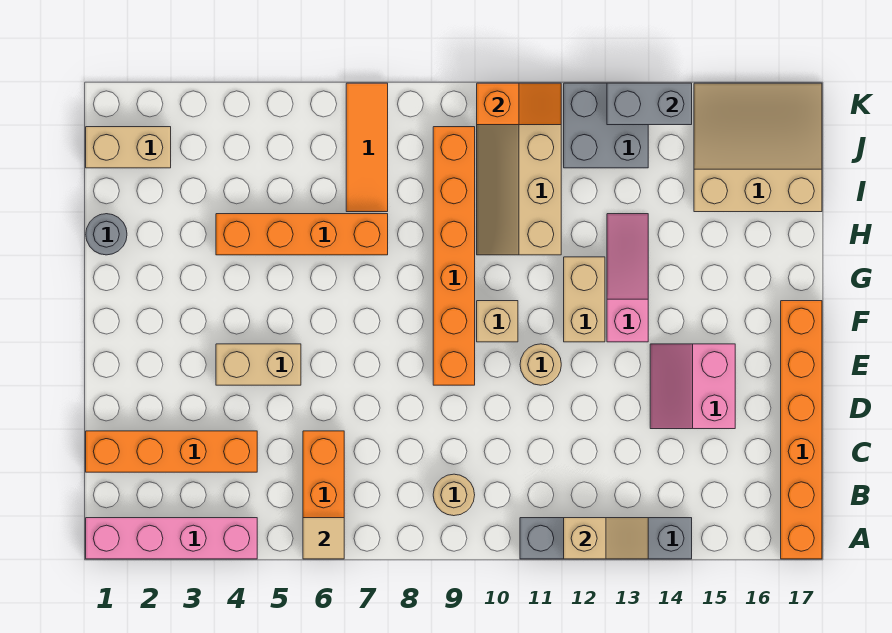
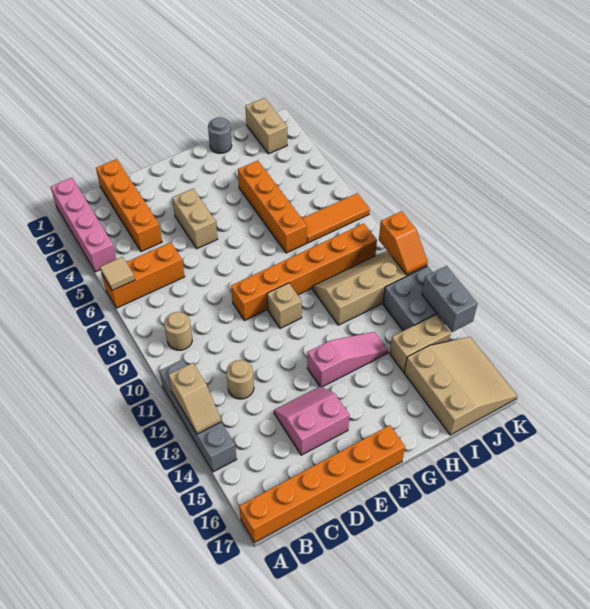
tan round brick E11 level 1 -> tan round brick C12 level 1
tan brick F12:G12 level 1 -> tan brick I14:J14 level 1

